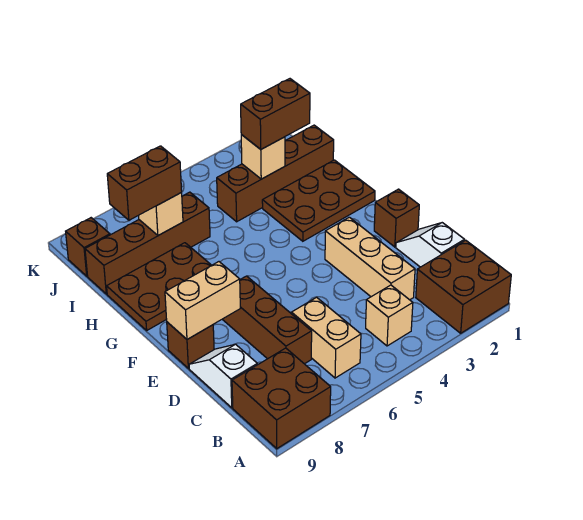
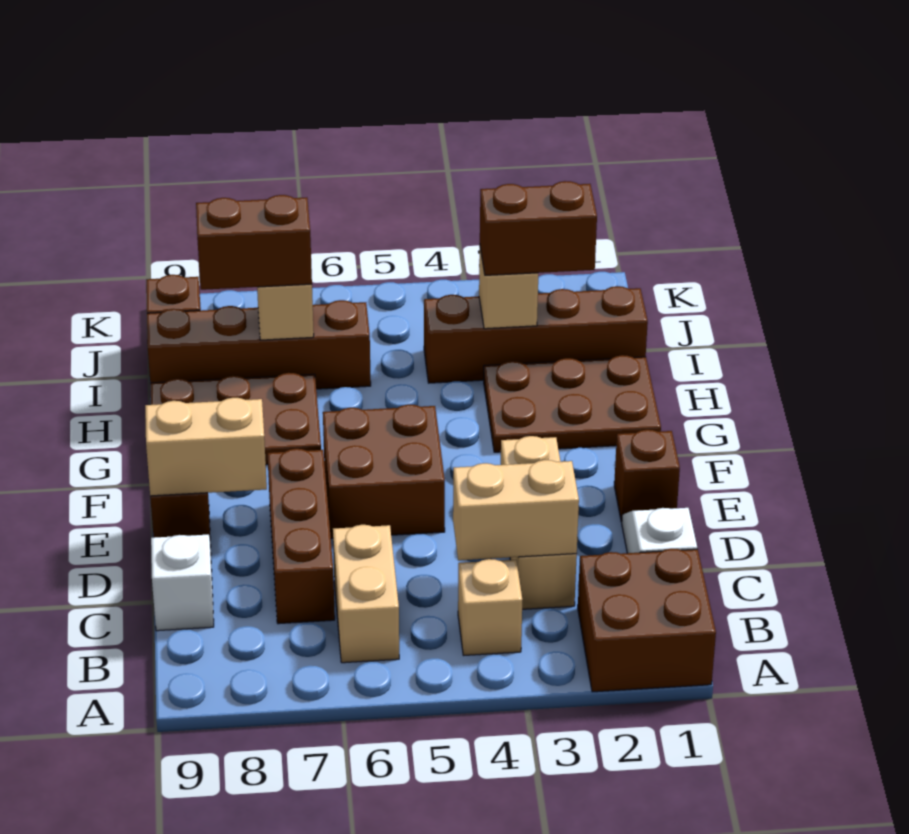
brown brick A8:B9 level 1 -> brown brick E5:F6 level 1
none -> tan brick C3:C4 level 2

